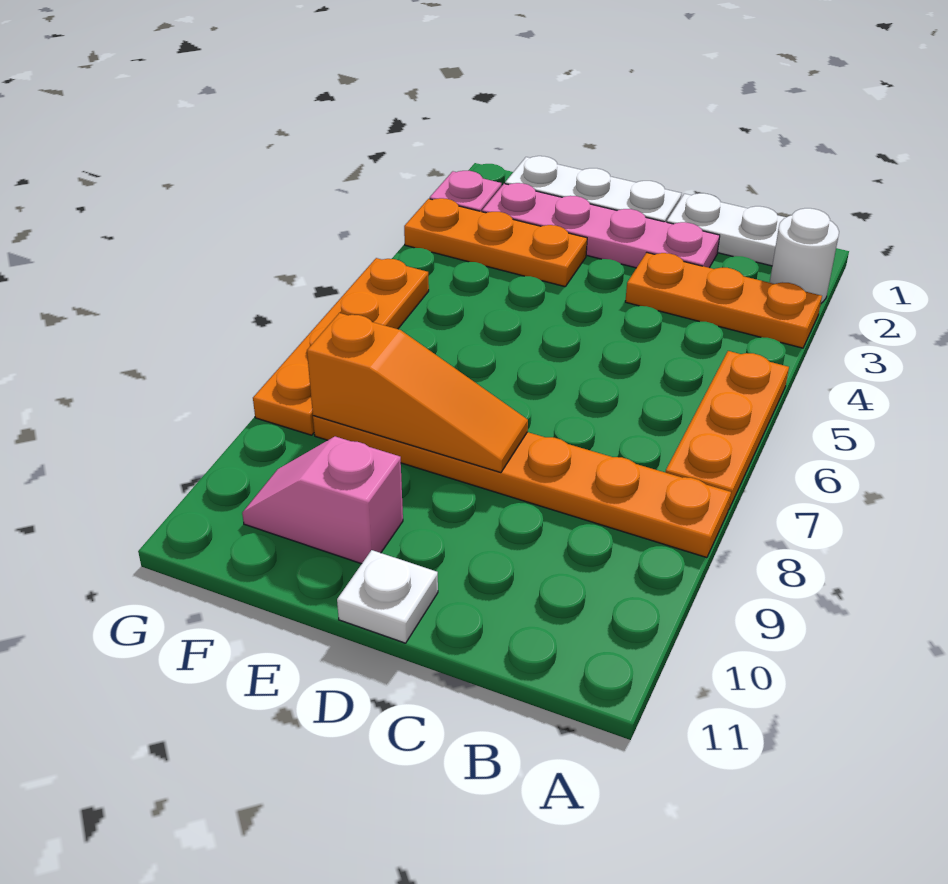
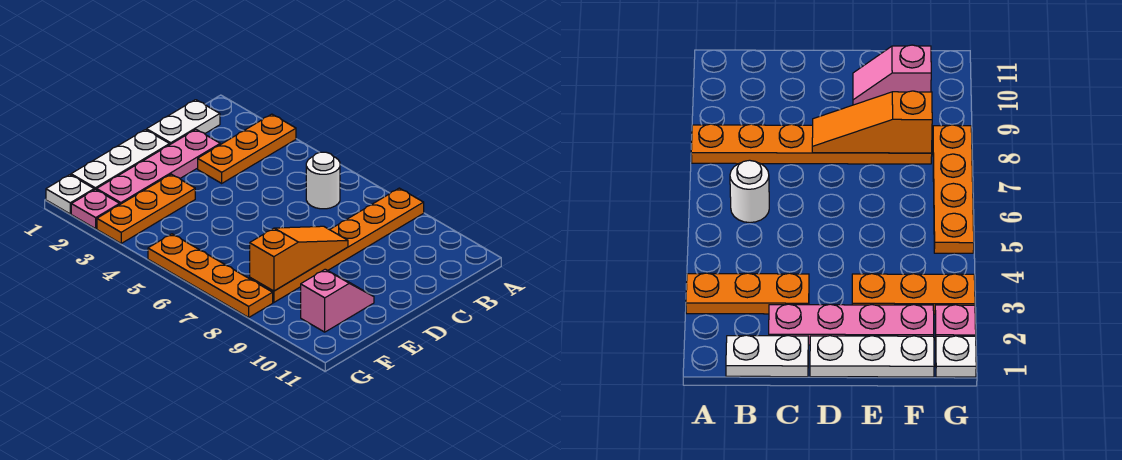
white round brick A2 level 1 -> white round brick B6 level 1
orange plate A5:A7 level 1 -> none
white plate D11 level 1 -> white plate G1 level 1
pink slope E10:F10 level 1 top E -> pink slope E10:F10 level 1 top F

